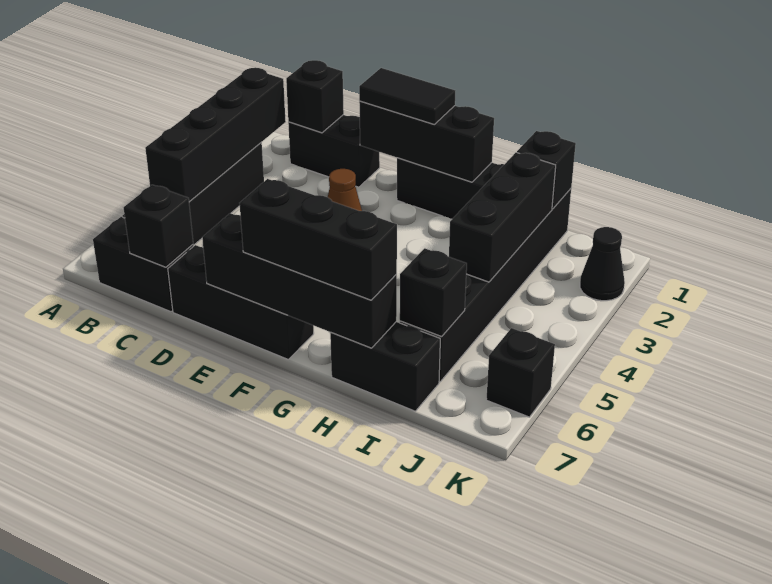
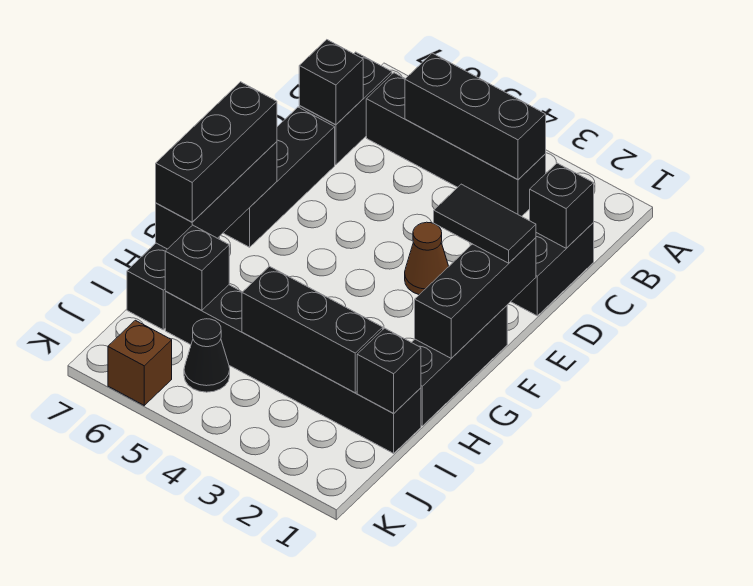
black brick B2:B5 level 2 -> black brick B3:B5 level 2
black tile E1:F1 level 3 -> black tile E1:E2 level 3
black brick E7:H7 level 2 -> black brick F7:H7 level 2
black cone K2 level 1 -> black cone J5 level 1
black brick K6 level 1 -> brown brick K6 level 1

